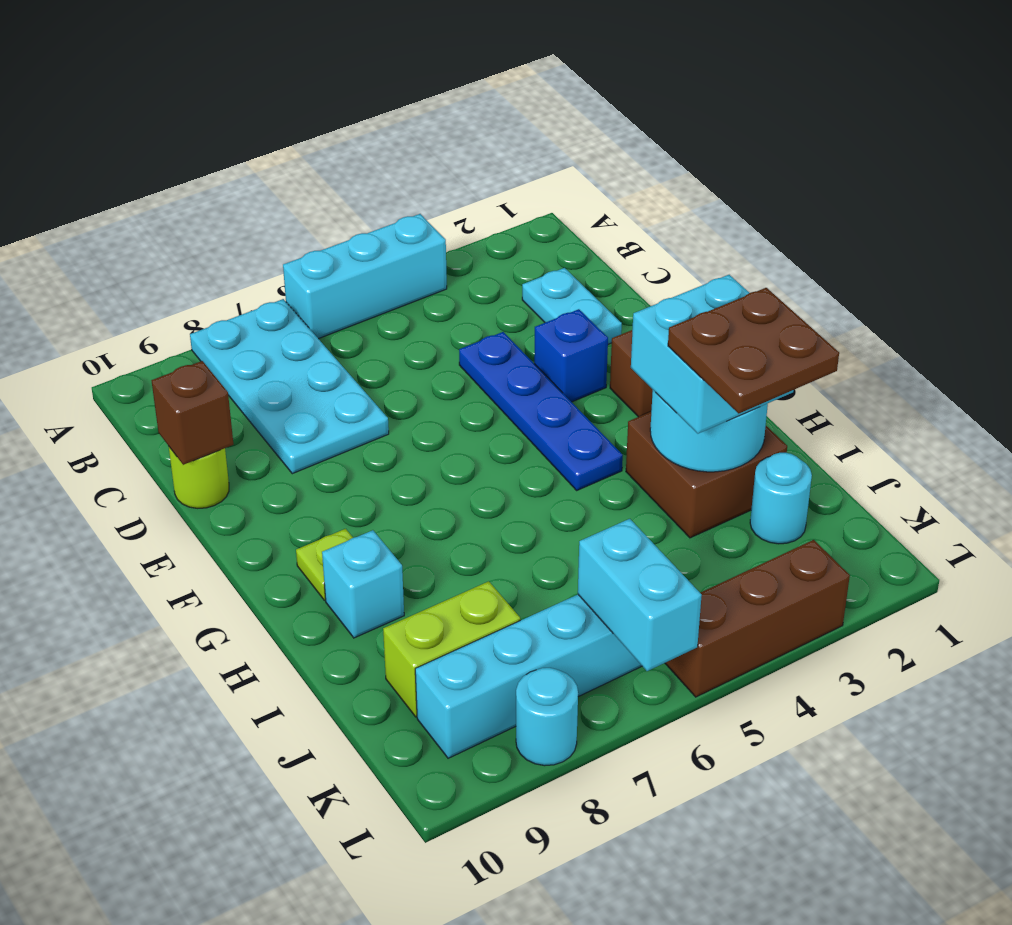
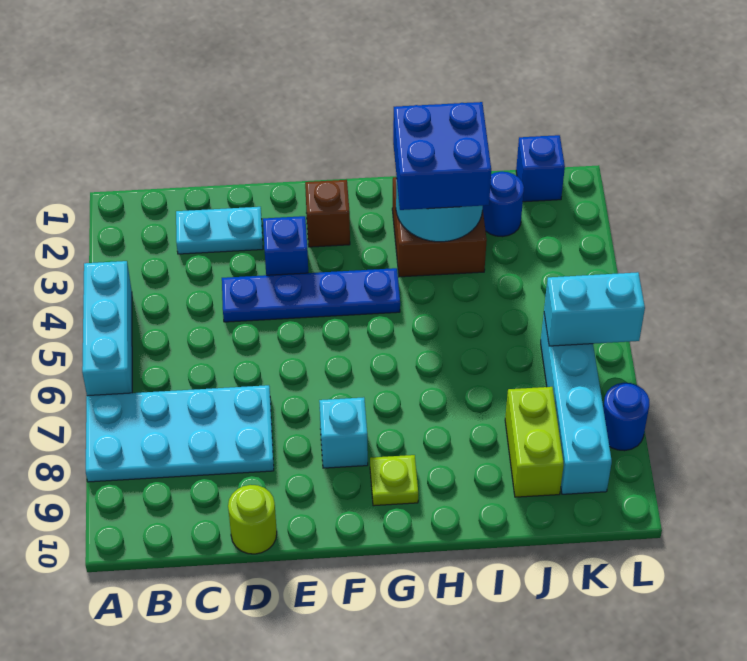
brown brick D10 level 2 -> none
cyan brick H2:I3 level 3 -> blue brick H2:I3 level 3
cyan brick H9 level 1 -> cyan brick F8 level 1
brown plate I2:J3 level 4 -> none
cyan round brick J2 level 1 -> blue round brick J2 level 1
none -> blue brick K1 level 1
brown brick L3:L5 level 1 -> none
cyan round brick L8 level 1 -> blue round brick L8 level 1

